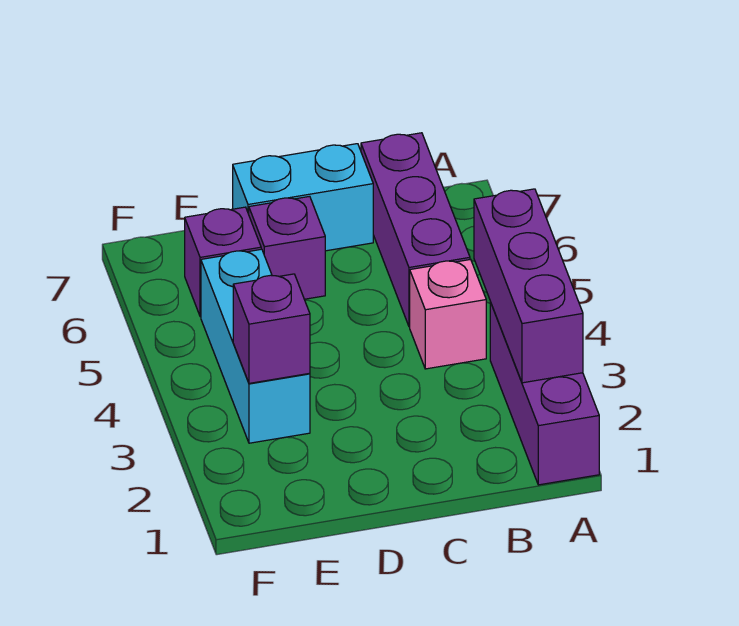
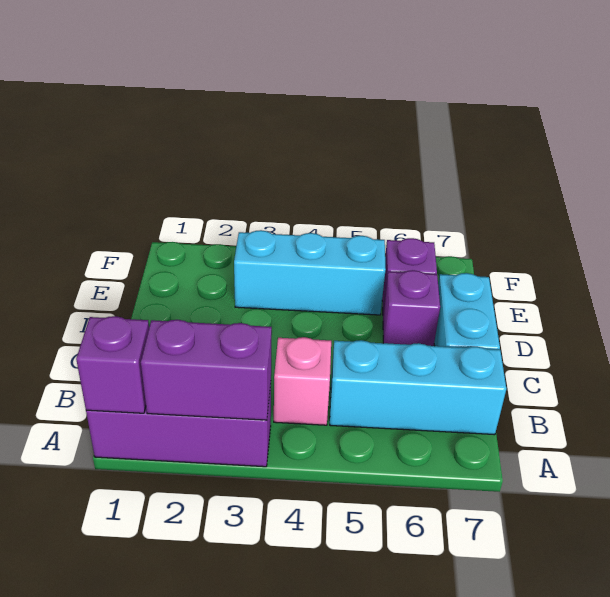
purple brick A2:A4 level 2 -> purple brick A2:A3 level 2
purple brick B5:B7 level 1 -> cyan brick B5:B7 level 1
purple brick E3 level 2 -> purple brick A1 level 2

